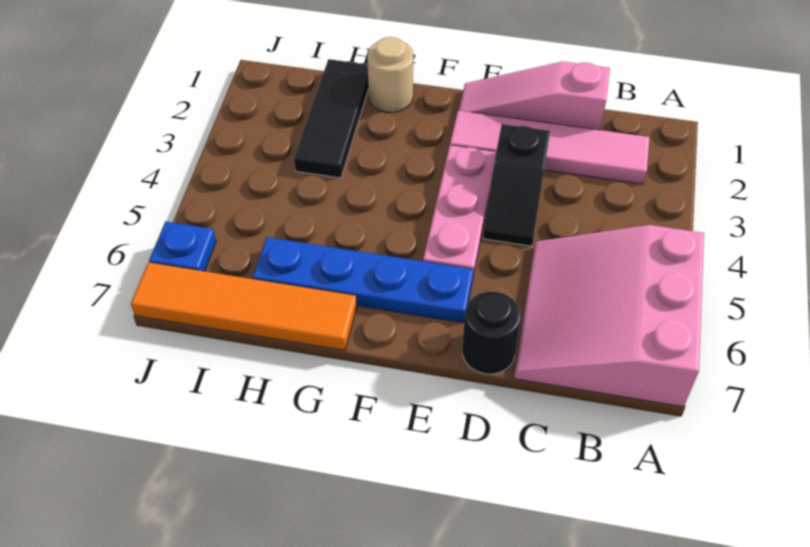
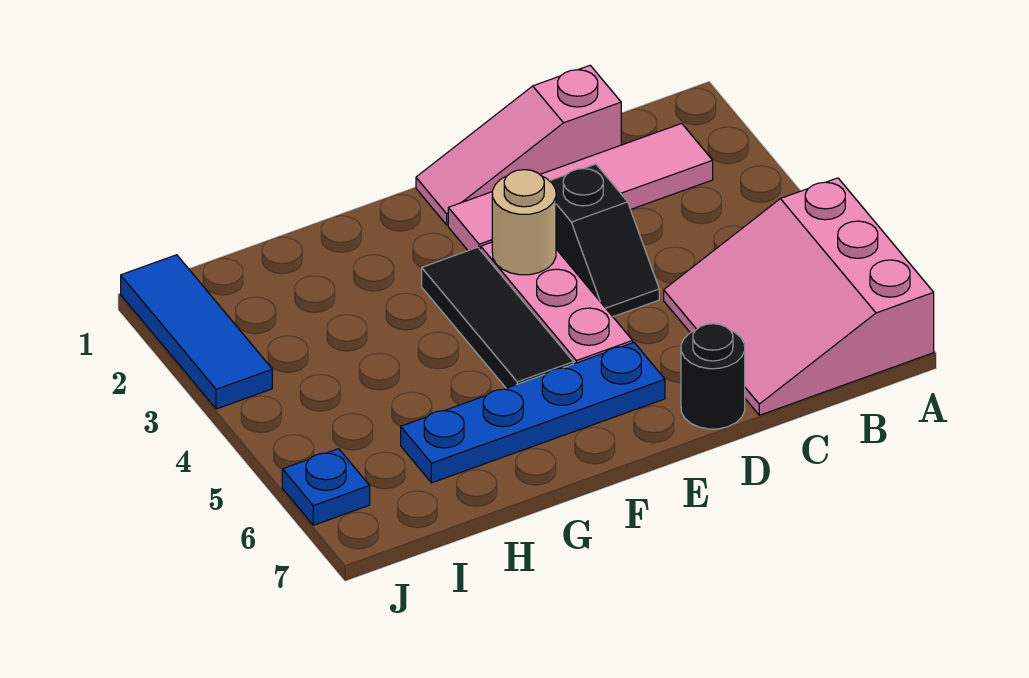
tan round brick G1 level 1 -> tan round brick E3 level 2
orange tile G7:J7 level 1 -> none
black tile H1:H3 level 1 -> black tile F3:F5 level 1
none -> blue tile J1:J3 level 1

